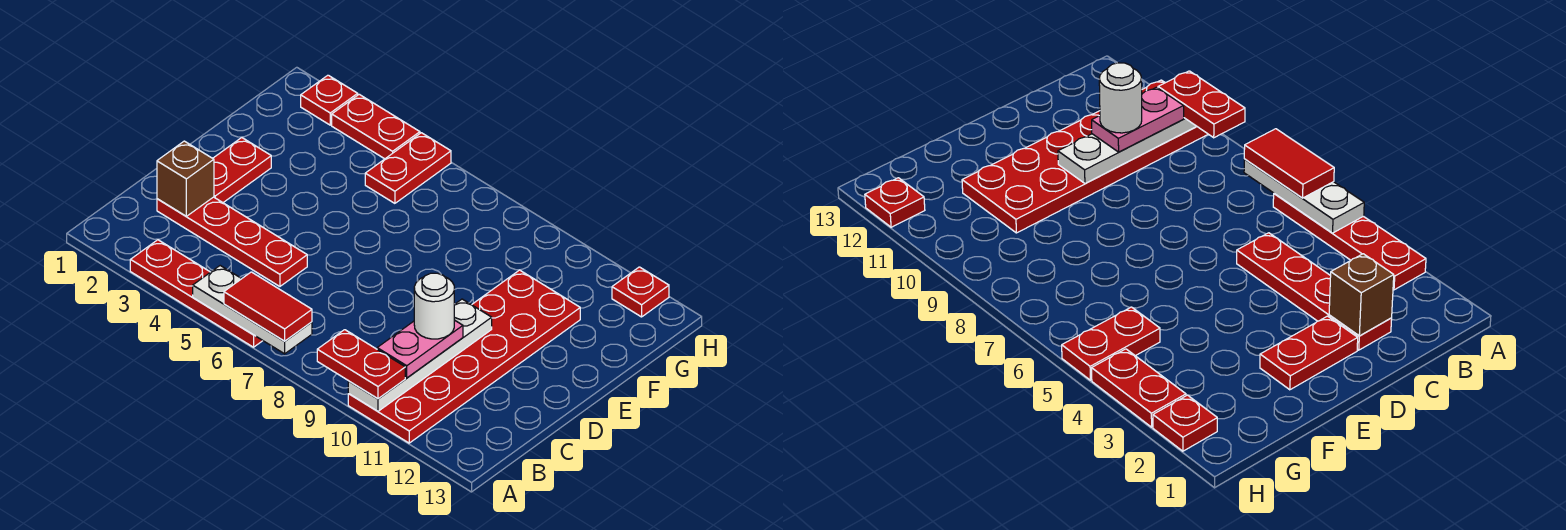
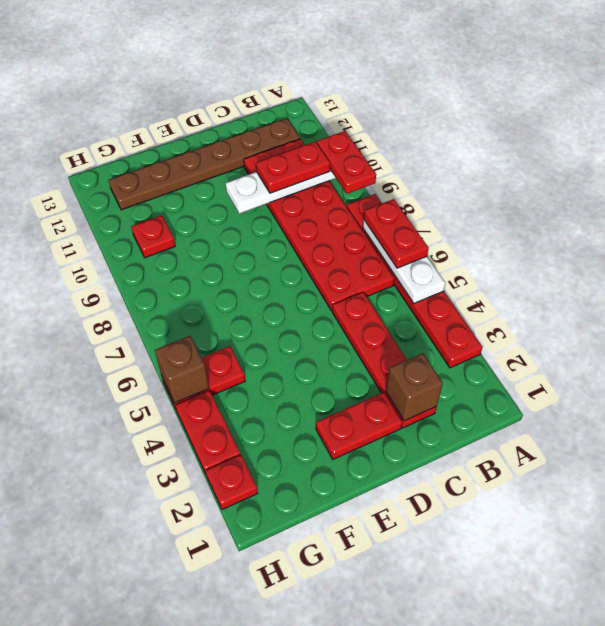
red plate A3:A6 level 1 -> red plate A3:A8 level 1
red tile A6:A7 level 3 -> red plate A6:A7 level 3
red plate A10:F11 level 1 -> red plate B6:C11 level 1
pink plate B10:C10 level 3 -> red plate B10:C10 level 3
none -> brown plate B12:G12 level 1
white round brick C10 level 4 -> none
none -> brown brick H5 level 2
red plate H12 level 1 -> red plate G10 level 1

